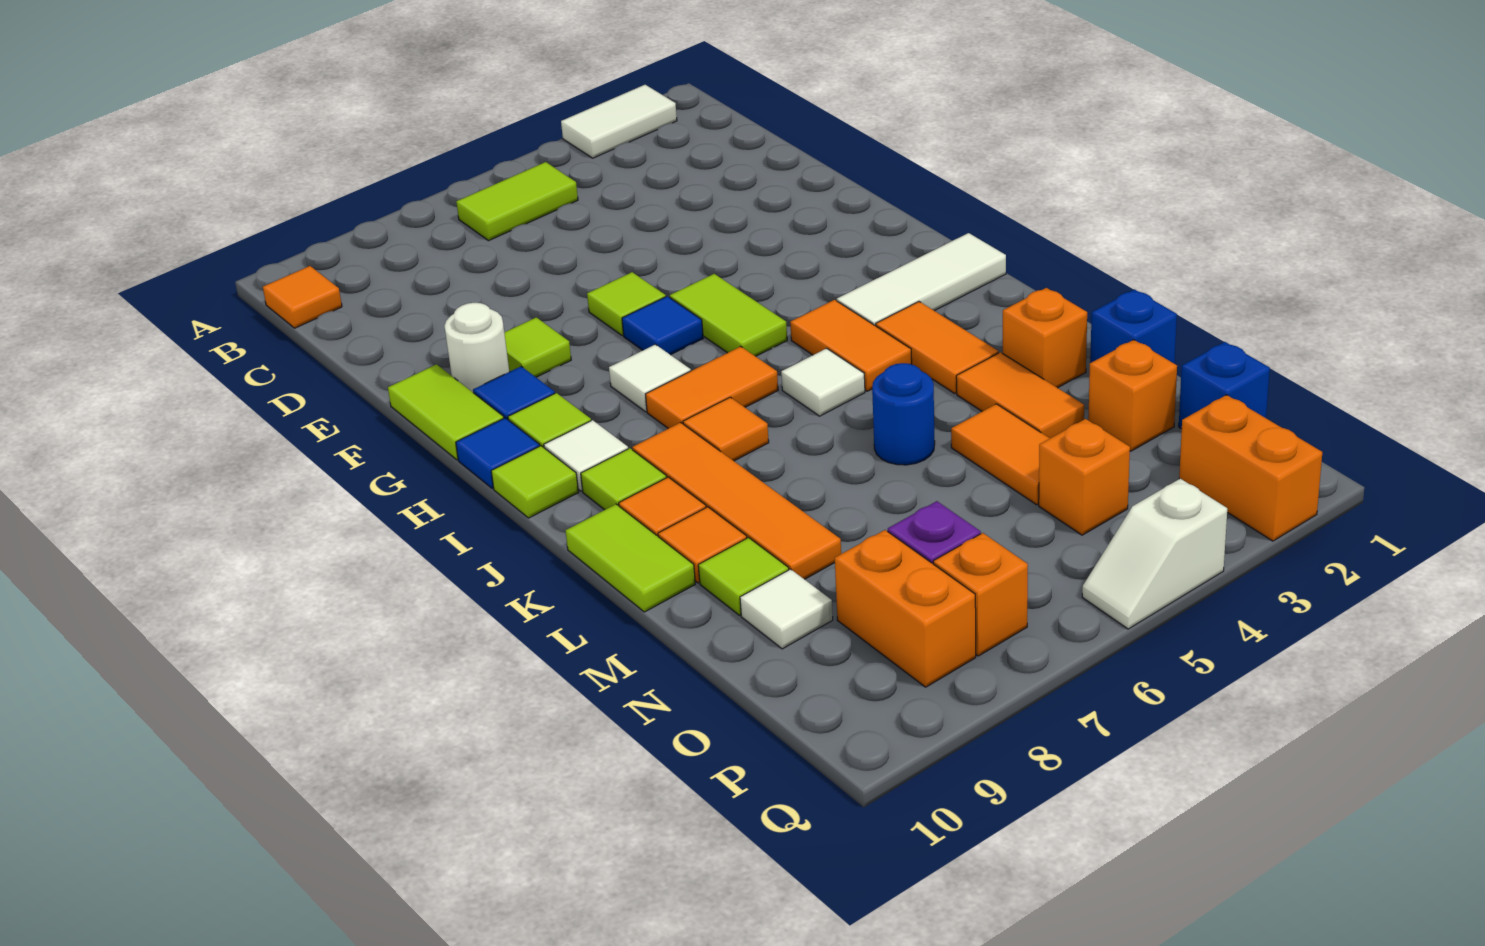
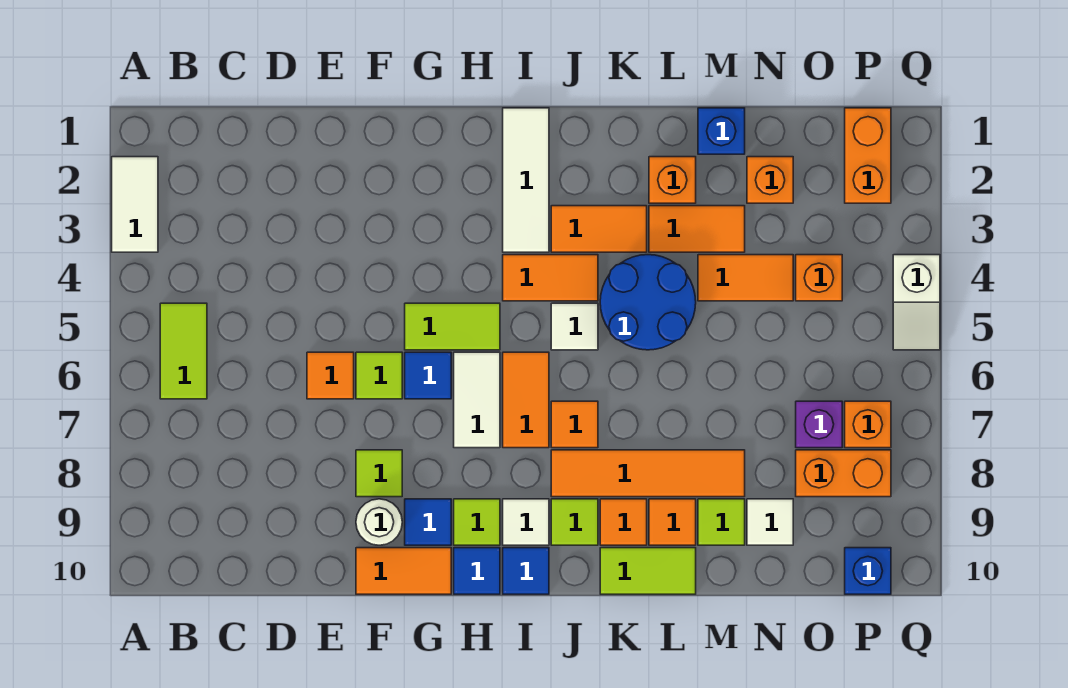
orange tile B10 level 1 -> orange tile E6 level 1
lime tile F10:G10 level 1 -> orange tile F10:G10 level 1
white tile H7 level 1 -> white tile H6:H7 level 1
lime tile I10 level 1 -> blue tile I10 level 1
blue round brick L5 level 1 -> blue round brick K4:L5 level 1
blue brick O1 level 1 -> blue brick P10 level 1
orange brick P2:Q2 level 1 -> orange brick P1:P2 level 1

